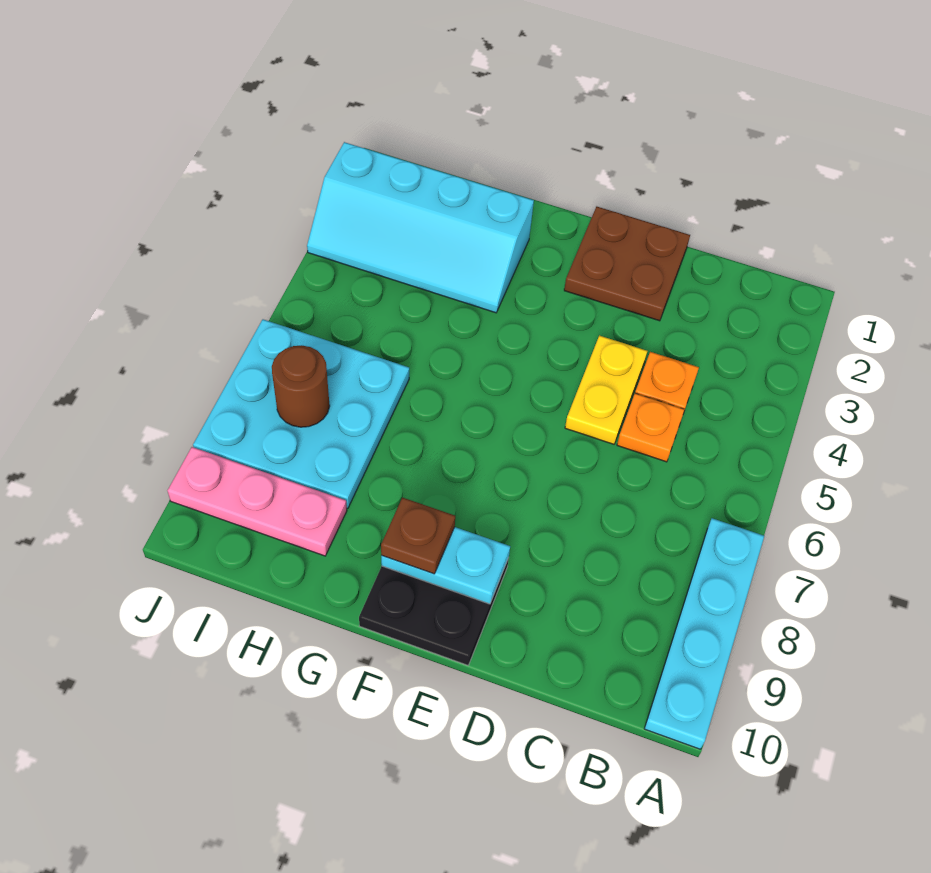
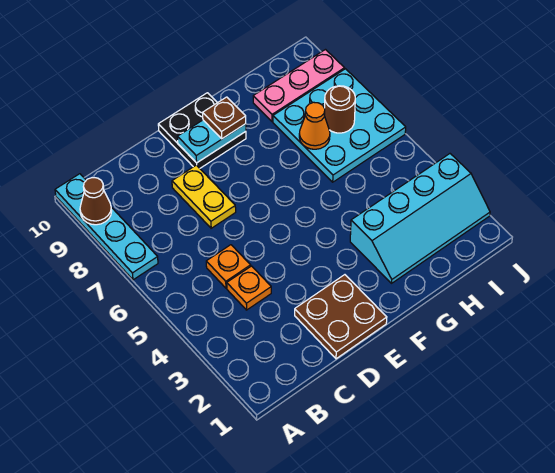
none -> brown cone A9 level 2
yellow plate D4:D5 level 1 -> yellow plate D7:D8 level 1
cyan slope G2:J3 level 1 top 2 -> cyan slope G2:J3 level 1 top 3
none -> orange cone H7 level 2

